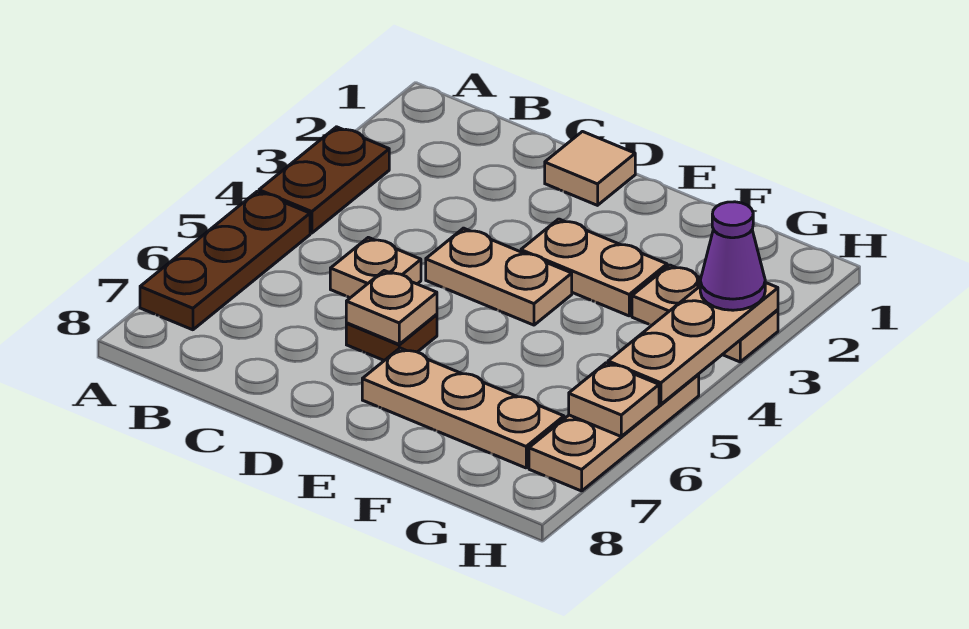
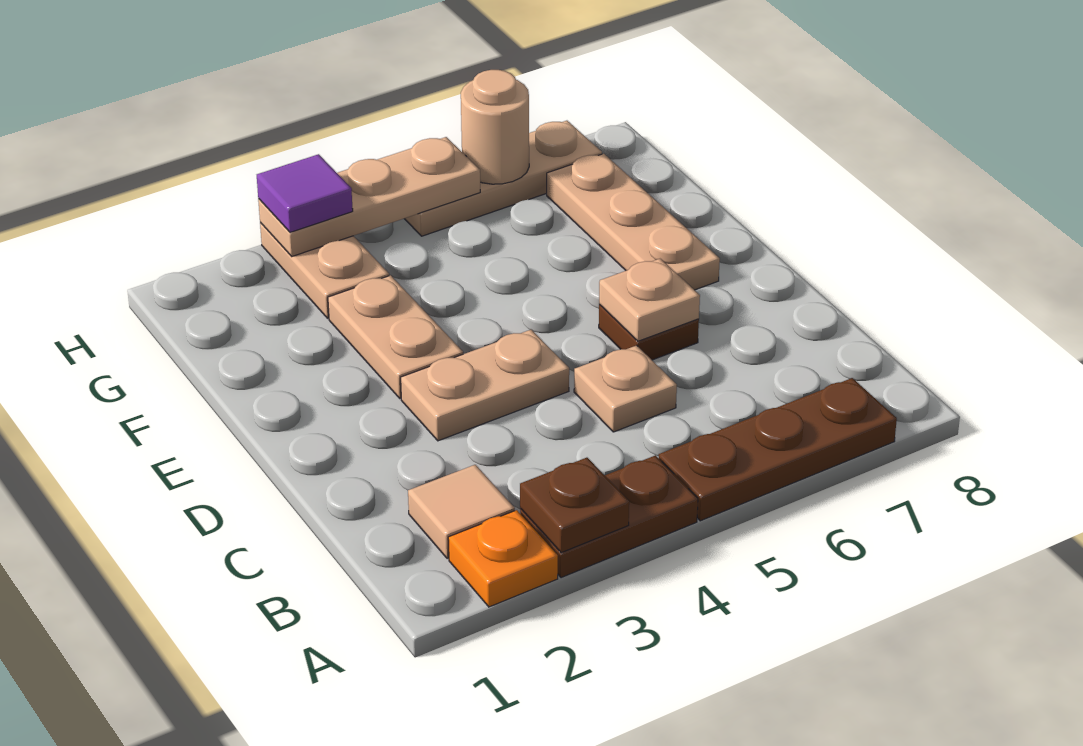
none -> orange plate A2 level 1
none -> brown plate A3 level 2
tan tile D1 level 1 -> tan tile B2 level 1
tan plate D4:E4 level 1 -> tan plate D3:D4 level 1
purple cone H3 level 3 -> purple tile H3 level 3
tan plate H6 level 2 -> tan round brick H6 level 2

